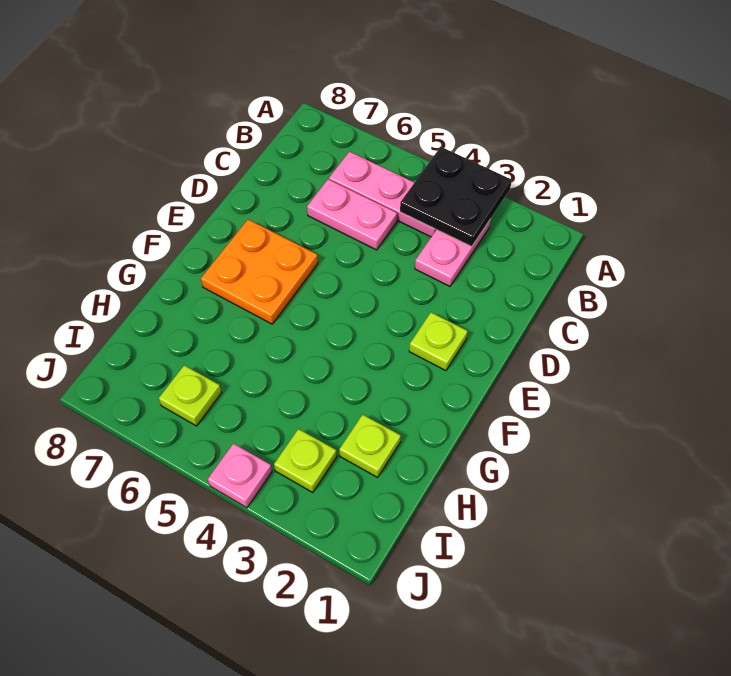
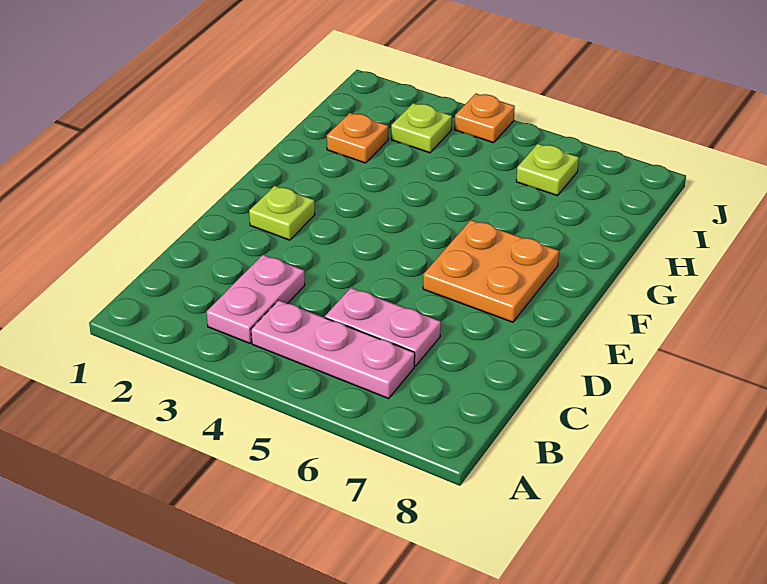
black plate A3:B4 level 2 -> none
lime plate H2 level 1 -> orange plate H2 level 1
pink plate J4 level 1 -> orange plate J4 level 1

